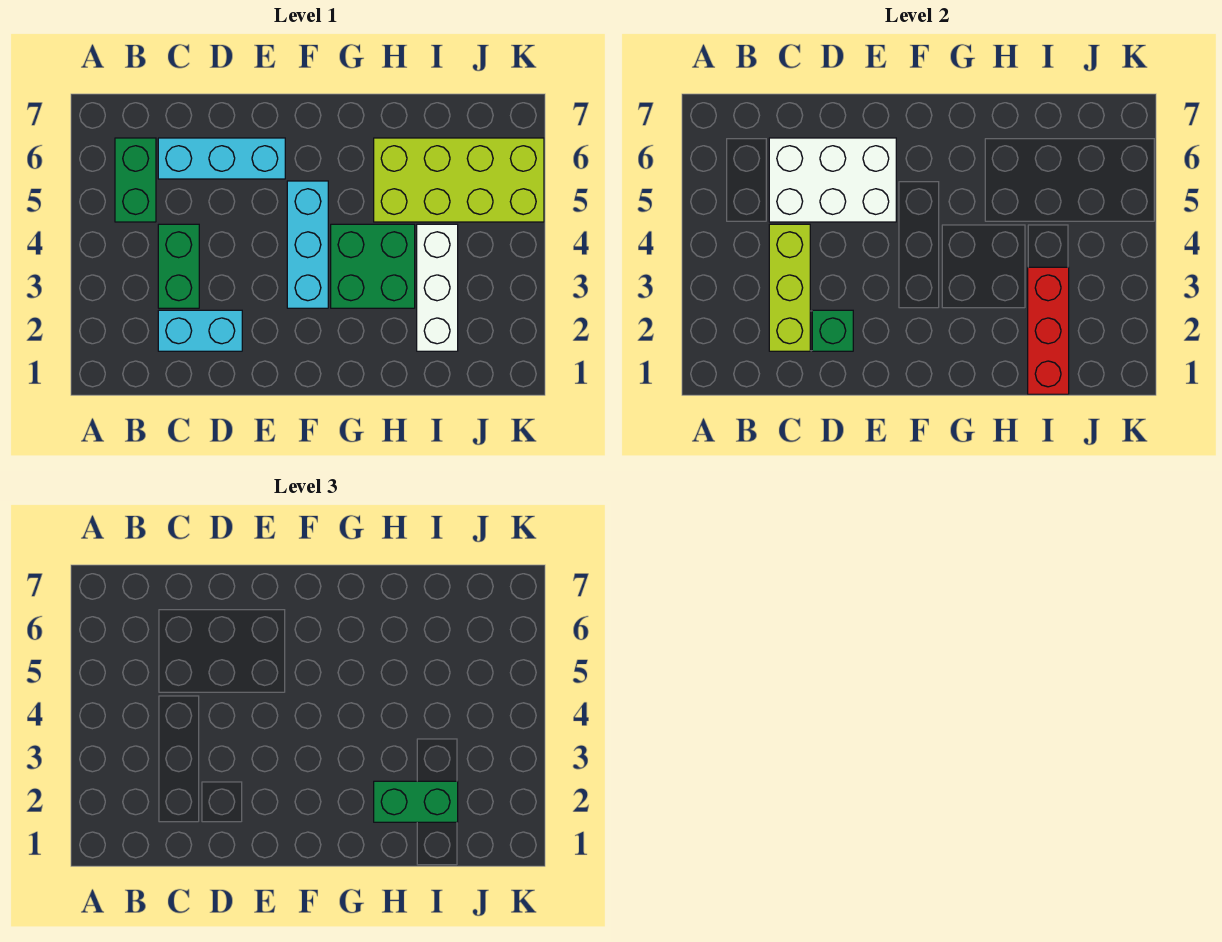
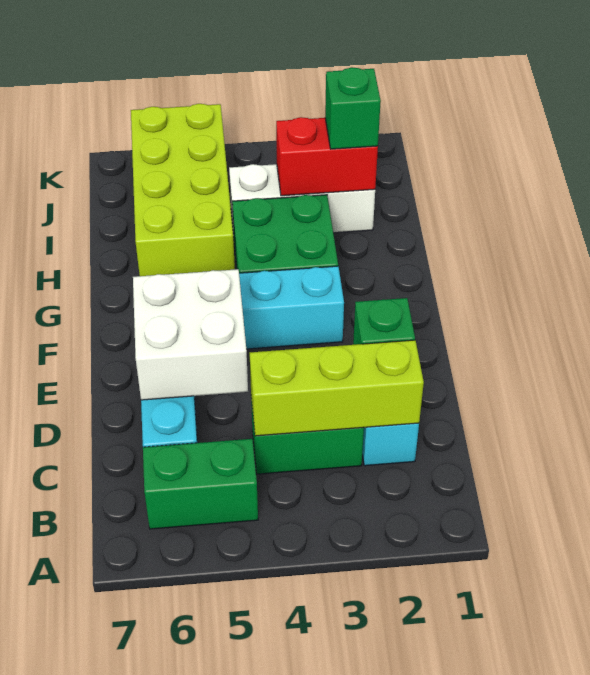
white brick C5:E6 level 2 -> white brick D5:E6 level 2
green brick H2:I2 level 3 -> green brick I2 level 3
red brick I1:I3 level 2 -> red brick I2:I3 level 2

